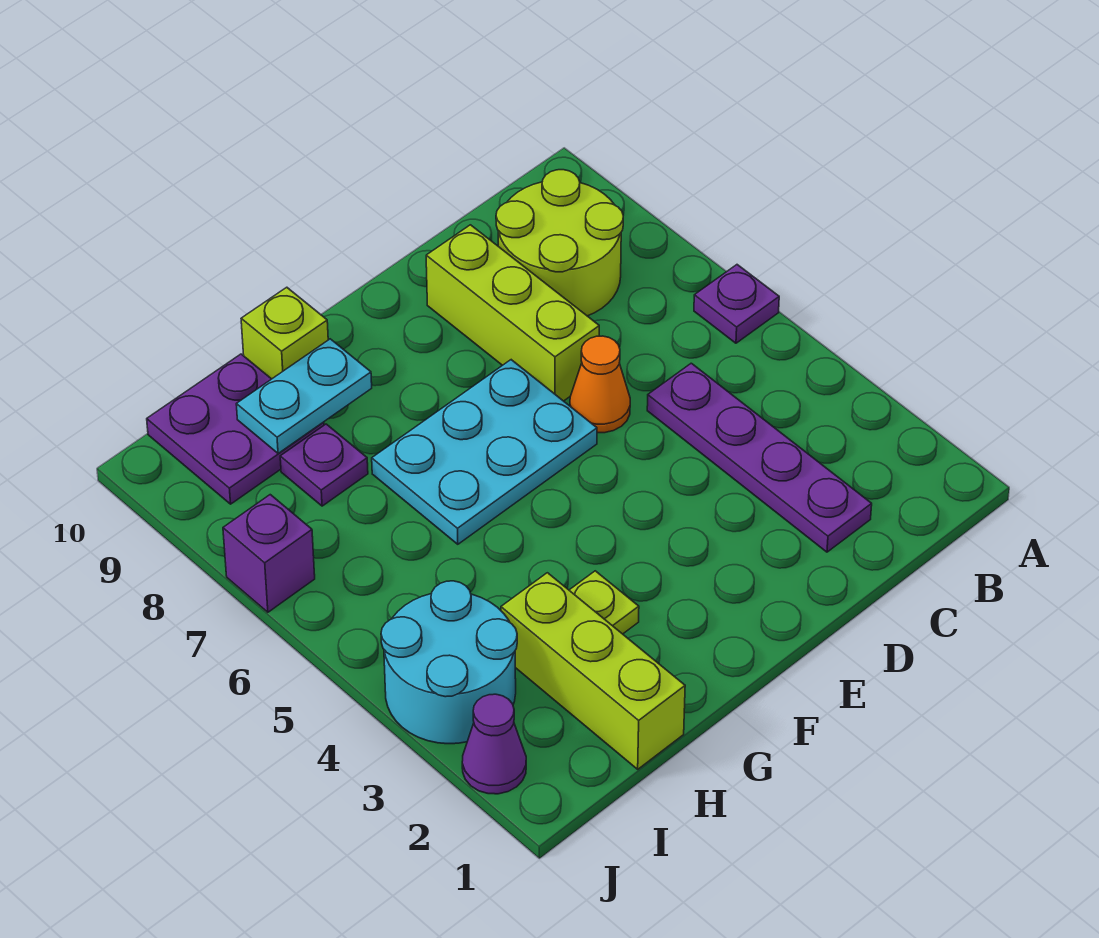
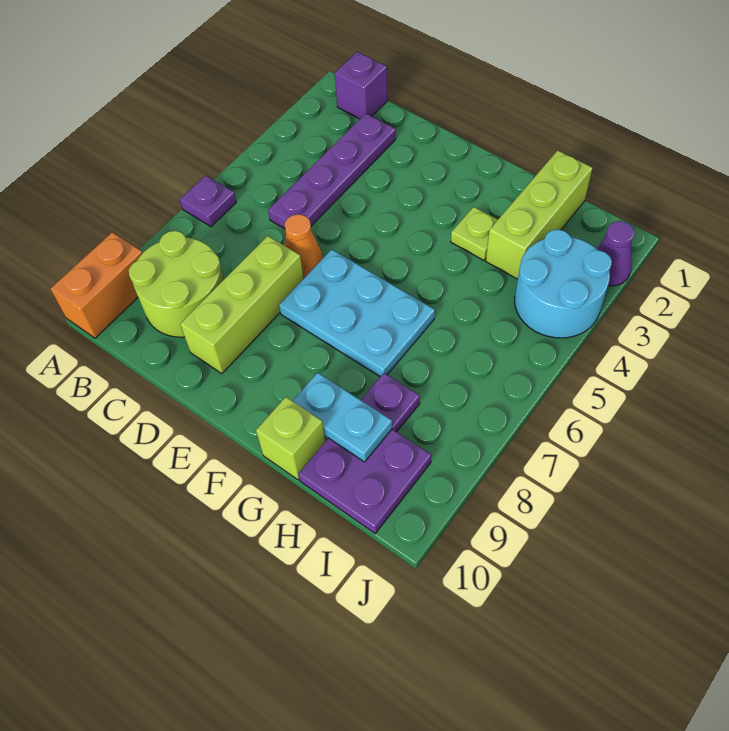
none -> orange brick A9:A10 level 1
purple brick J7 level 1 -> purple brick B1 level 1

